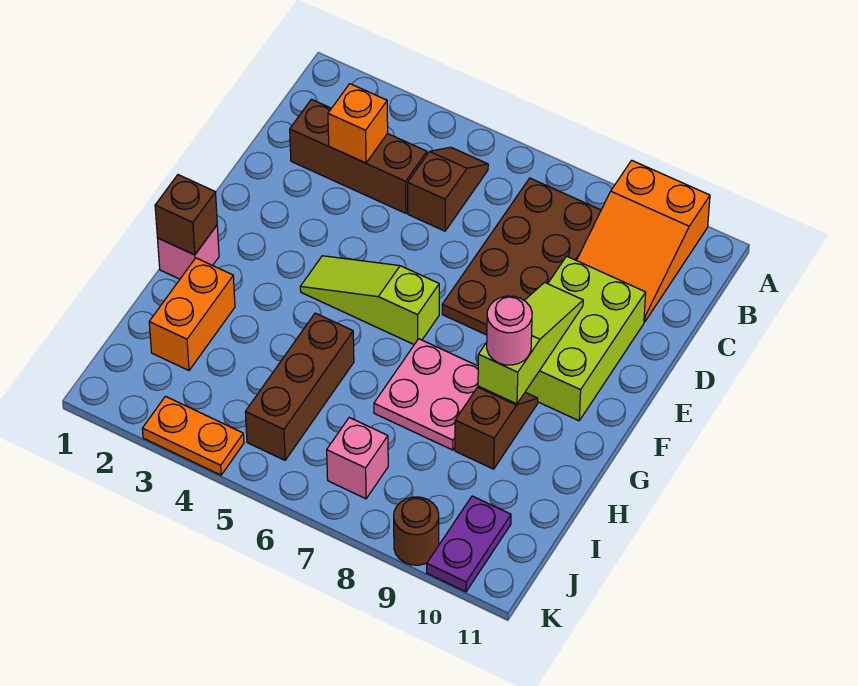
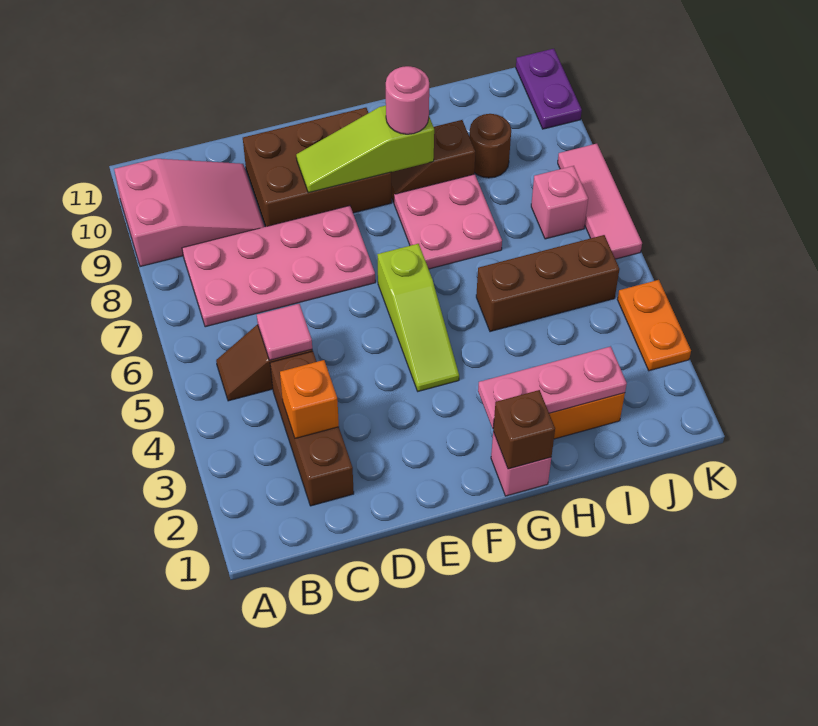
orange slope A9:C10 level 1 top A -> pink slope A9:C10 level 1 top A
brown plate B7:E8 level 1 -> pink plate B7:E8 level 1
none -> pink tile C5 level 2
lime brick D9:F10 level 1 -> brown brick D9:F10 level 1
none -> pink plate G2:I2 level 2
purple plate J10:K10 level 1 -> purple plate K10:K11 level 1
none -> pink tile K6:K8 level 1
brown round brick K9 level 1 -> brown round brick I9 level 1

